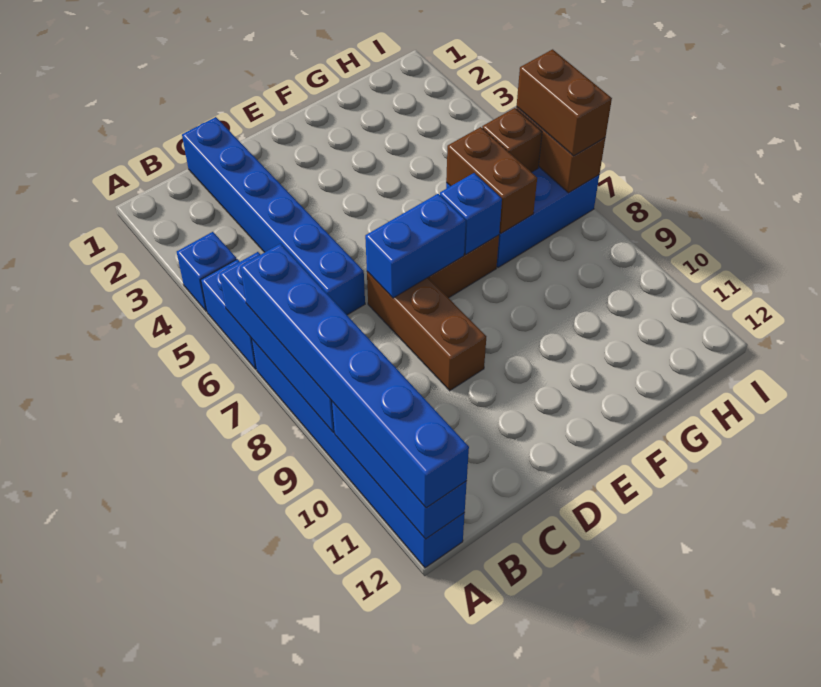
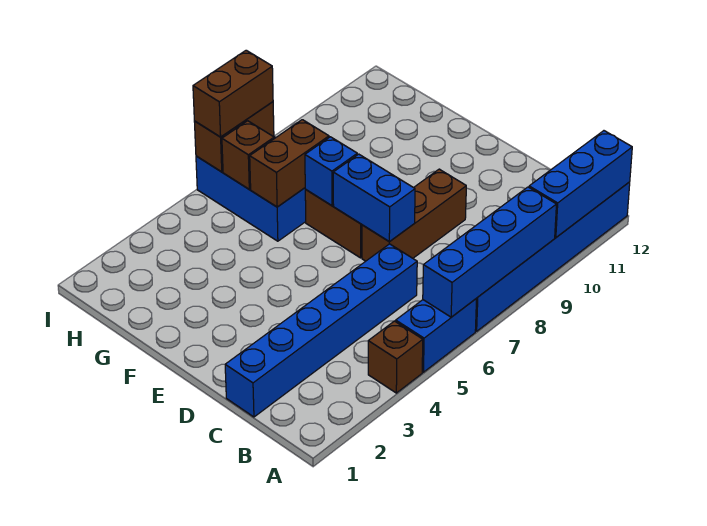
blue brick A4 level 1 -> brown brick A4 level 1
blue brick A7:A12 level 3 -> none

